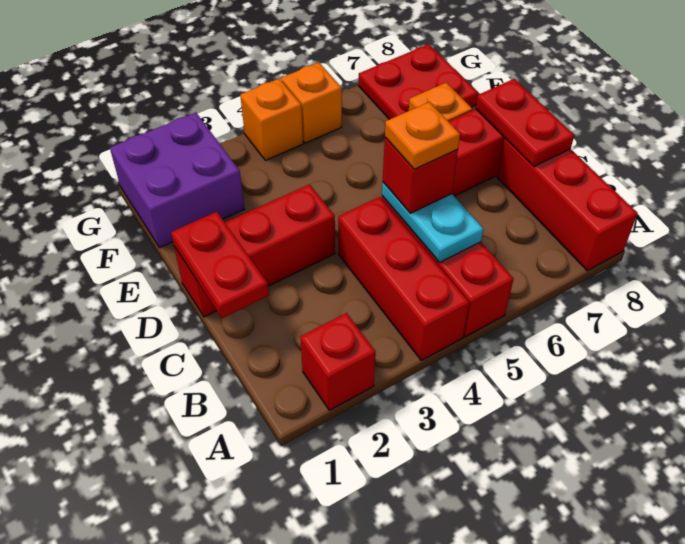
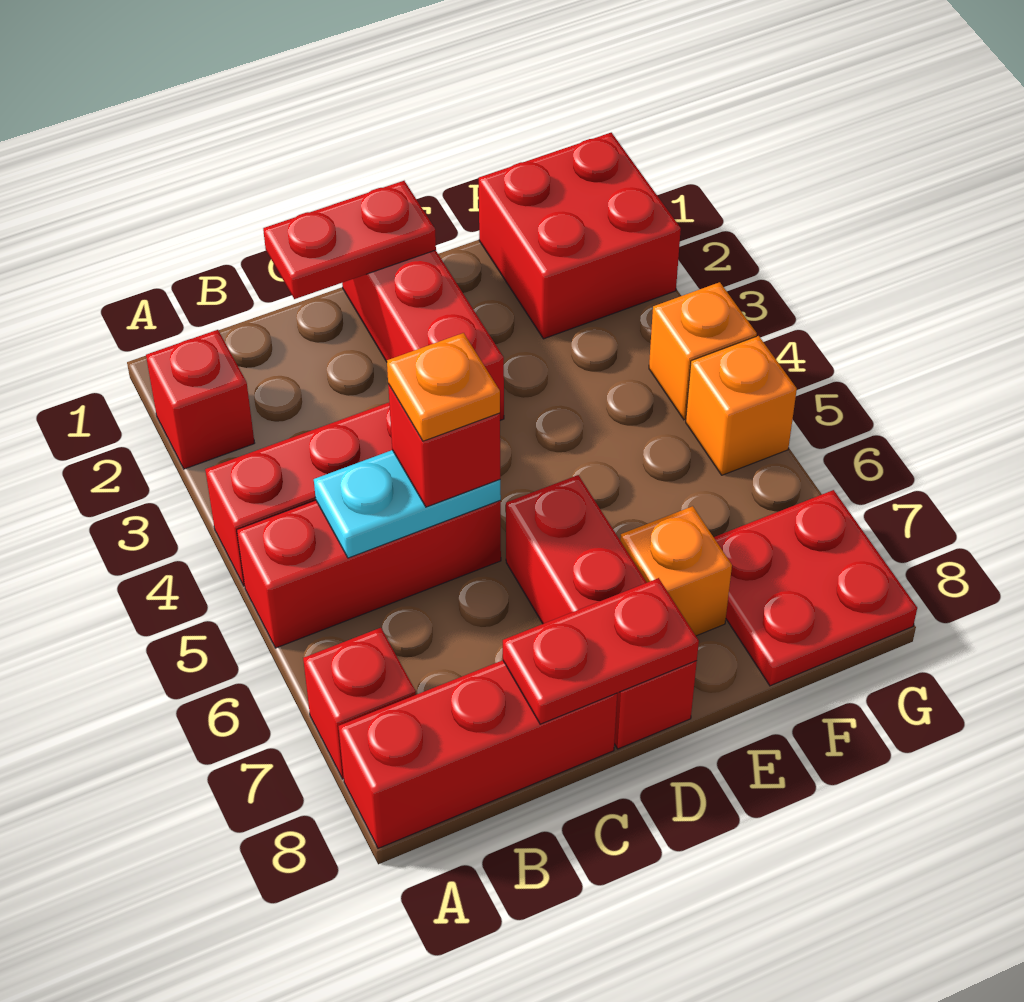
none -> red brick A7 level 1
purple brick F1:G2 level 1 -> red brick F1:G2 level 1

